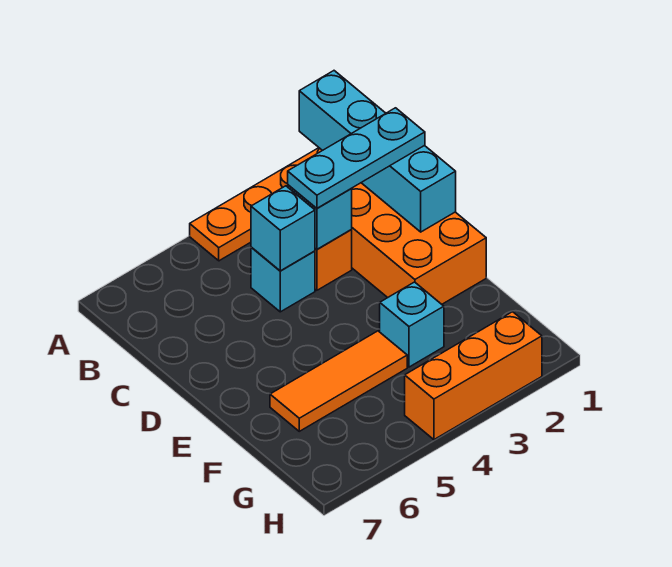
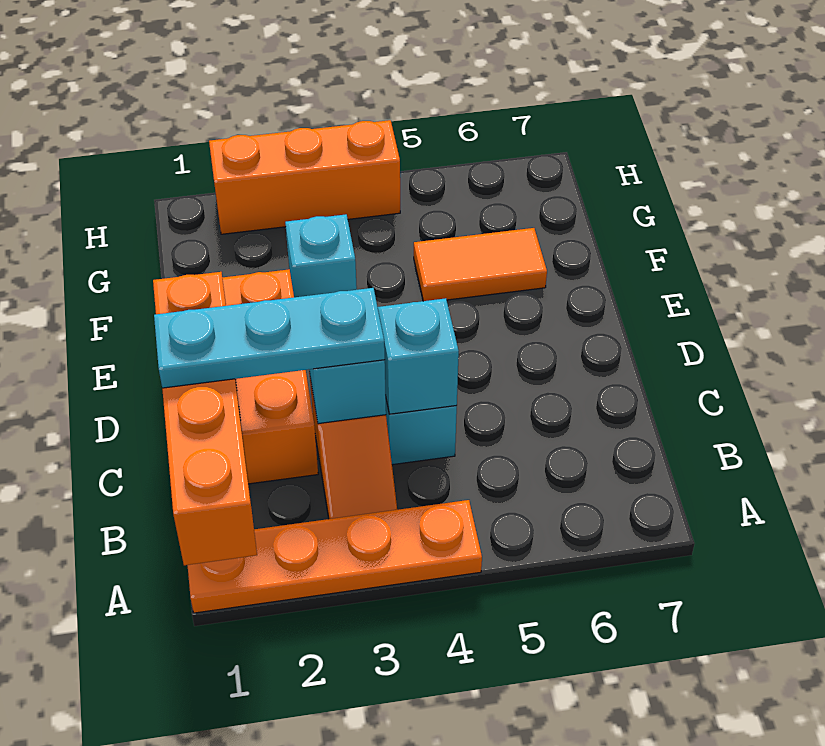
cyan brick A1:D1 level 2 -> orange brick A1:D1 level 2
orange tile F4:F6 level 1 -> orange tile F5:F6 level 1

